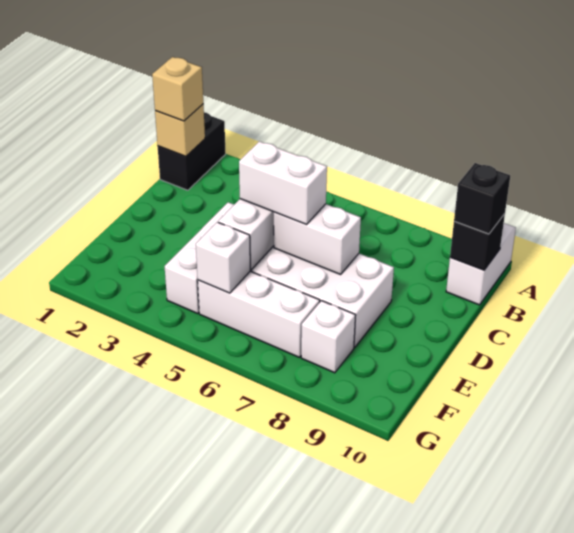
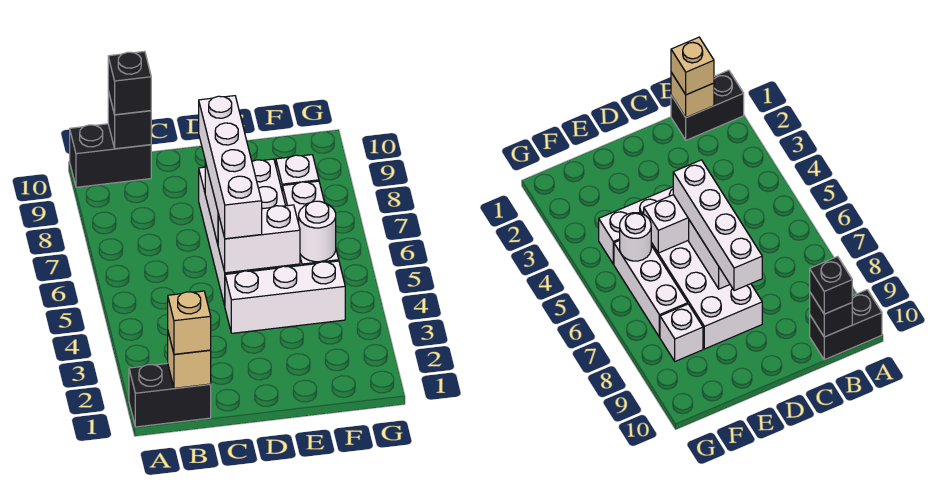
white brick A10:B10 level 1 -> black brick A10:B10 level 1
white brick D5:D6 level 3 -> white brick D5:D8 level 3
white brick F5 level 2 -> white round brick F5 level 2

